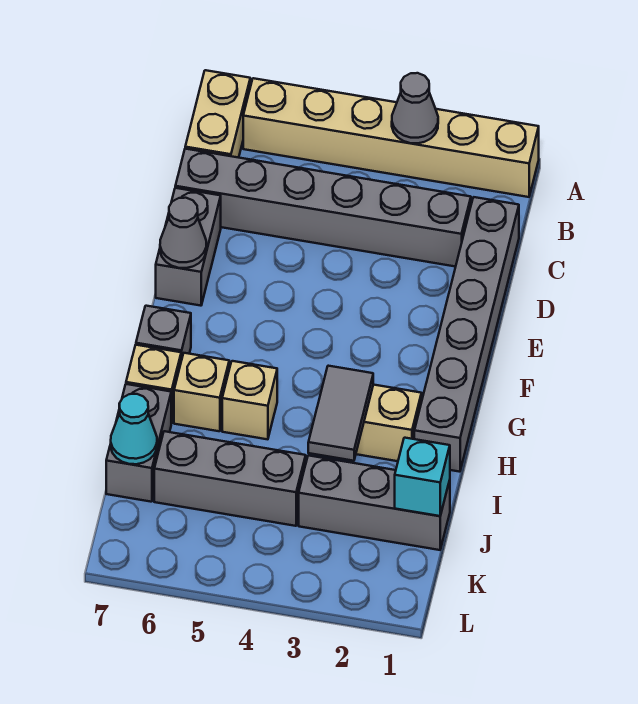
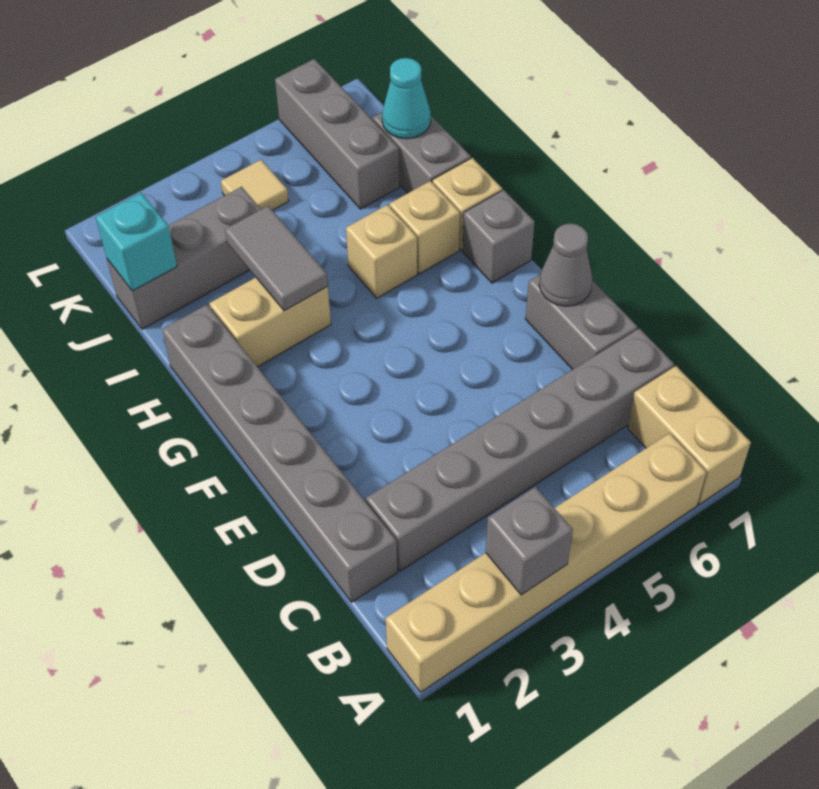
grey cone A3 level 2 -> grey brick A3 level 2
grey brick J4:J6 level 1 -> grey brick J6:L6 level 1
none -> tan tile K4 level 1

